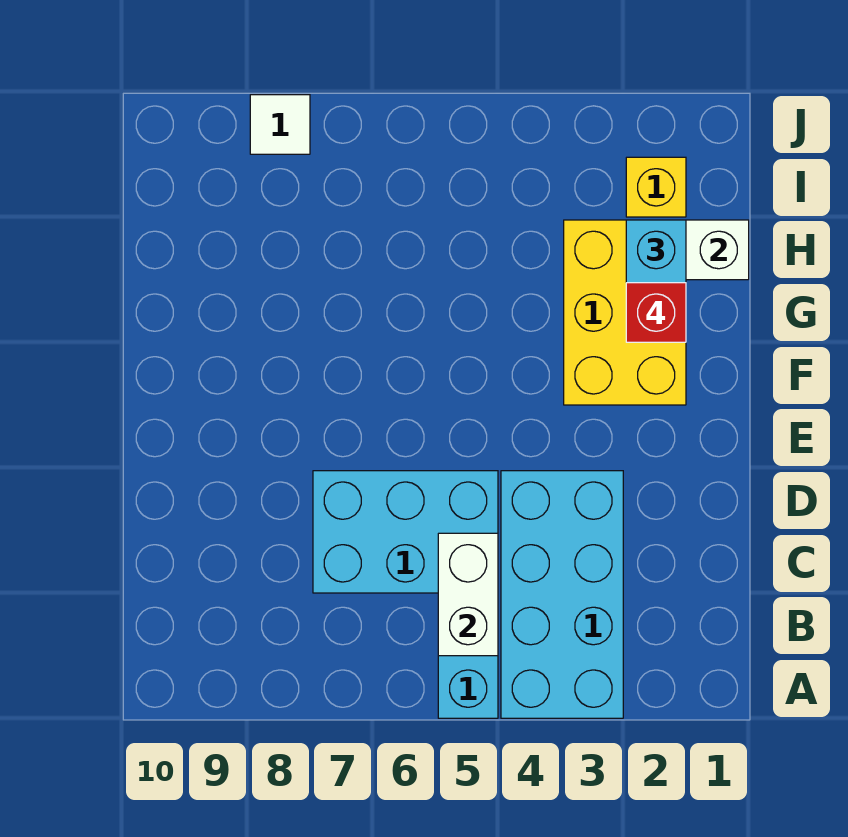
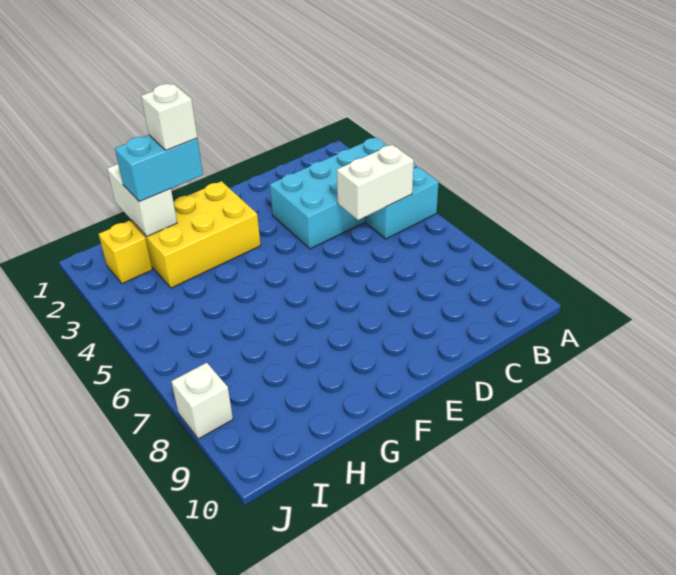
cyan brick C5:D7 level 1 -> none
red brick G2 level 4 -> white brick G2 level 4
white tile J8 level 1 -> white brick J8 level 1

